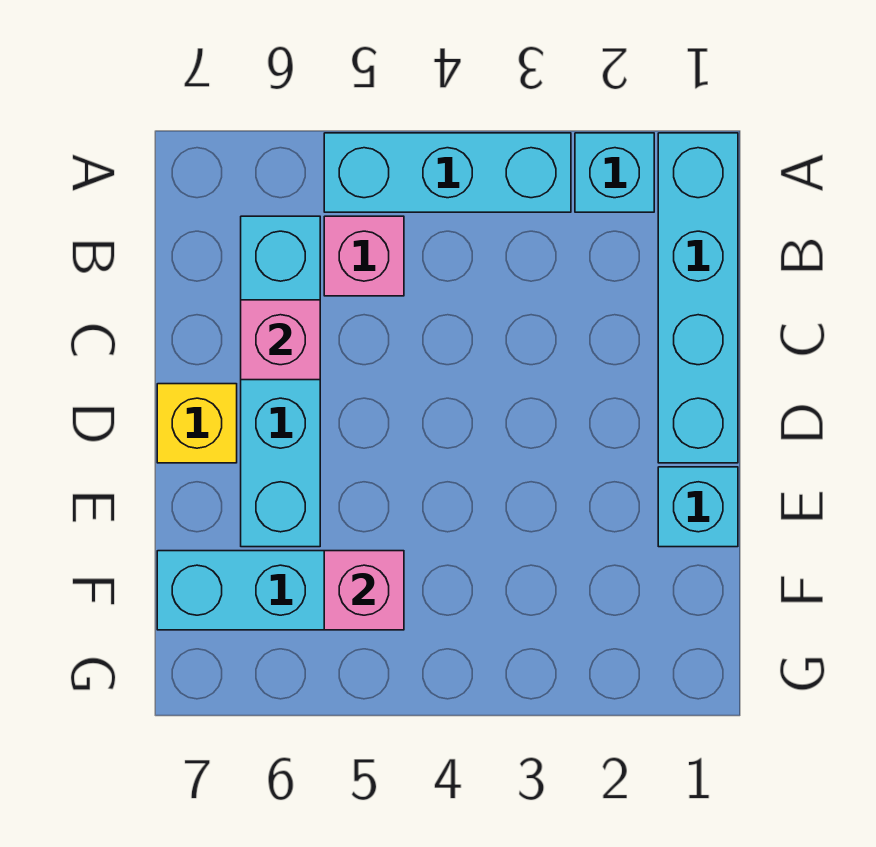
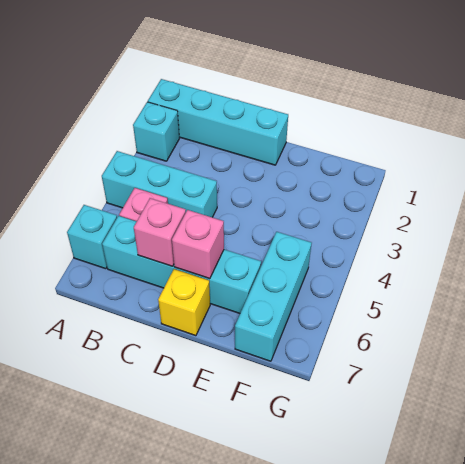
cyan brick A3:A5 level 1 -> cyan brick A4:C4 level 1
cyan brick E1 level 1 -> cyan brick A6 level 1
pink brick F5 level 2 -> pink brick D6 level 2

